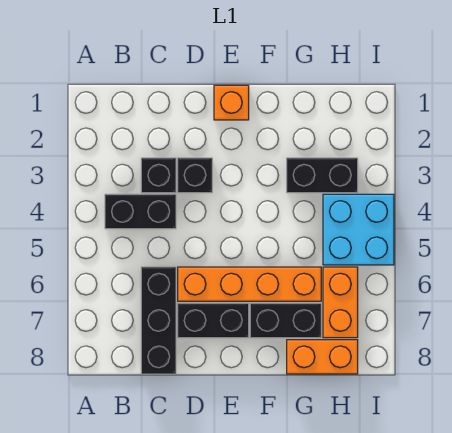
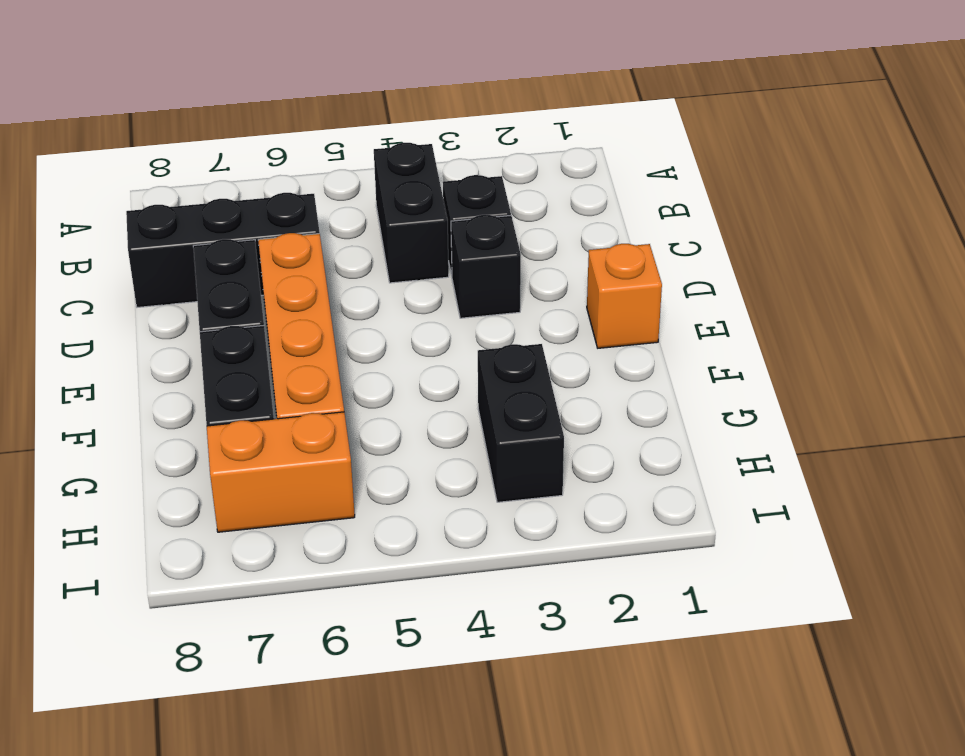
orange brick G8:H8 level 1 -> none
cyan brick H4:I5 level 1 -> none

